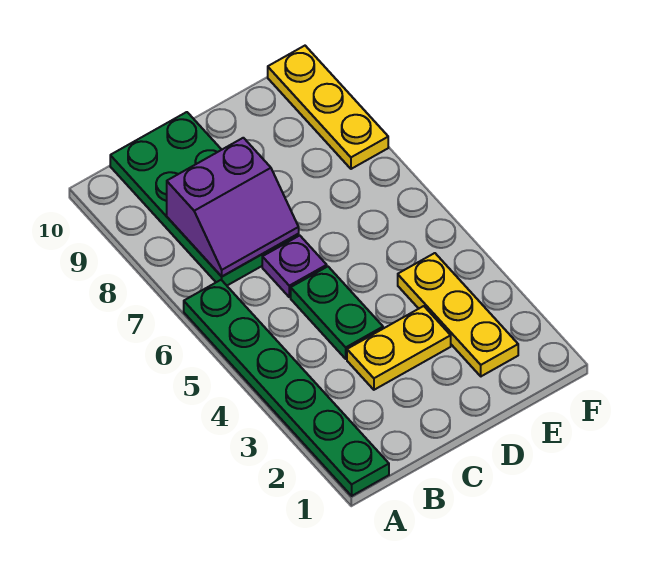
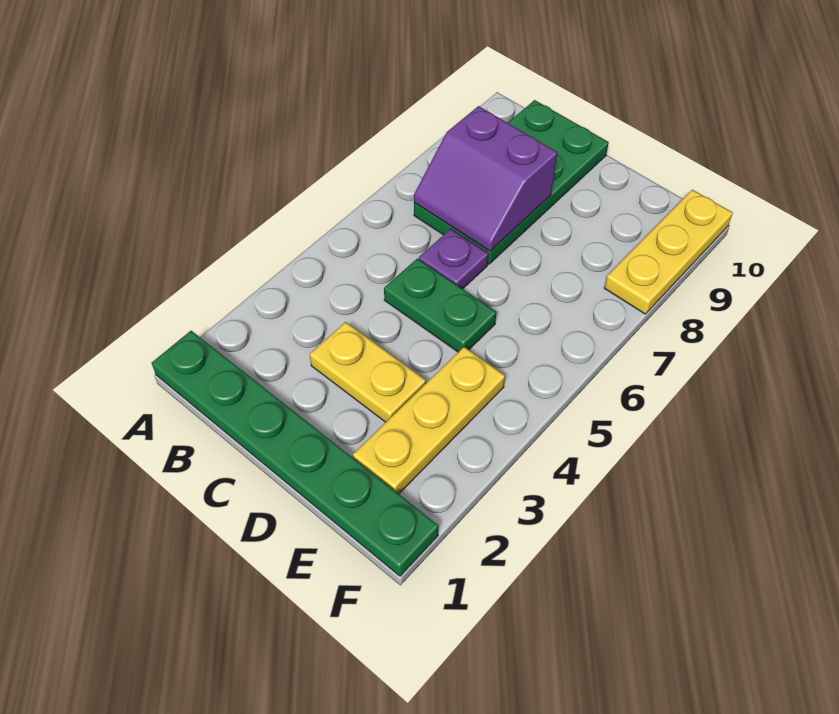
green plate A1:A6 level 1 -> green plate A1:F1 level 1
green plate C4:C5 level 1 -> green plate C5:D5 level 1

